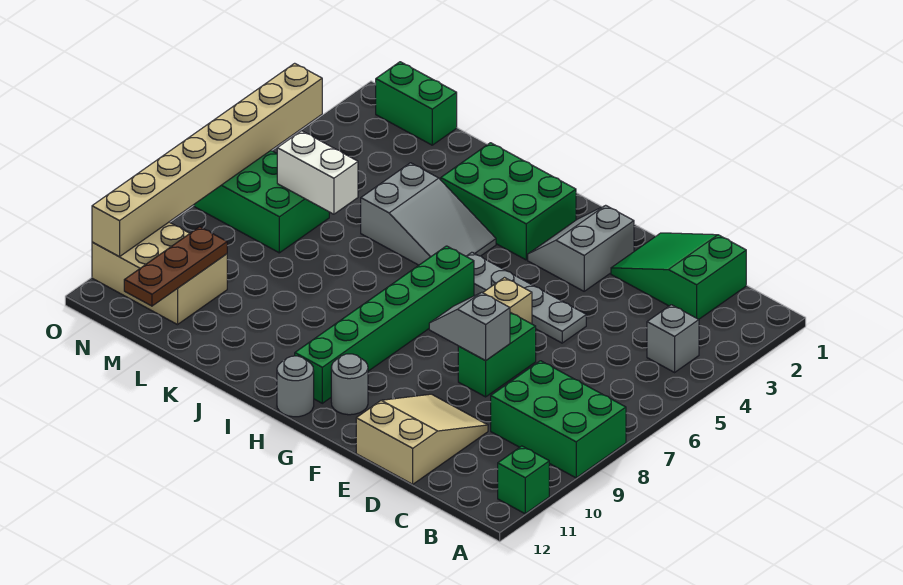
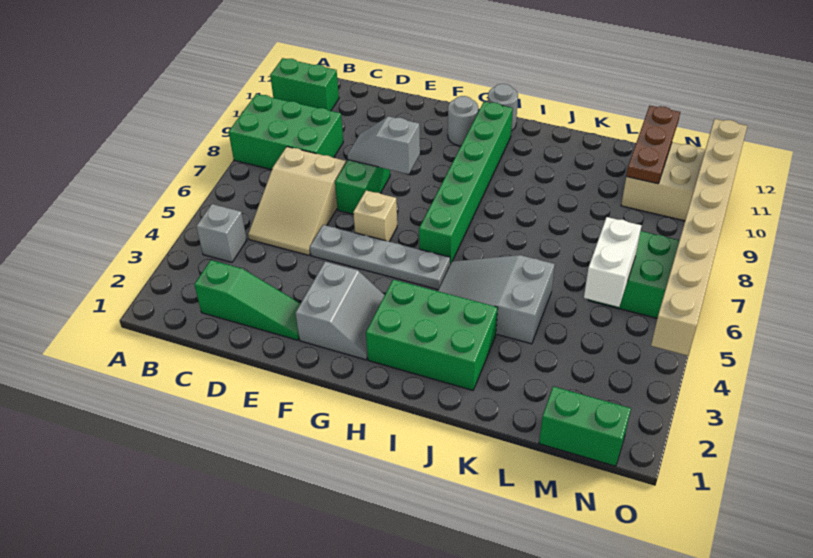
green brick A11 level 1 -> green brick A11:B11 level 1
green slope C1:E2 level 1 top C -> green slope C2:E2 level 1 top C
tan slope D10:E12 level 1 top 12 -> tan slope C5:D7 level 1 top 7
grey slope E8:F8 level 2 top E -> grey slope E8:F8 level 2 top F
white brick L6:M6 level 2 -> white brick M5:M6 level 2

